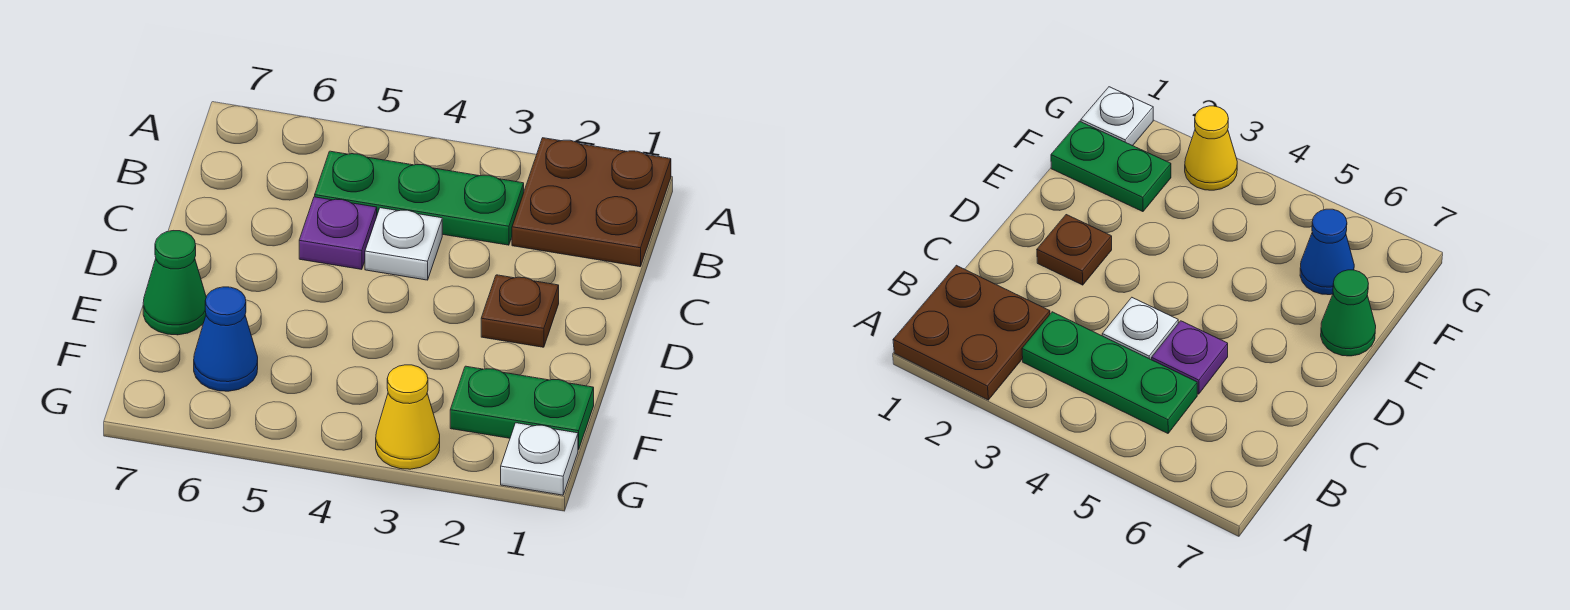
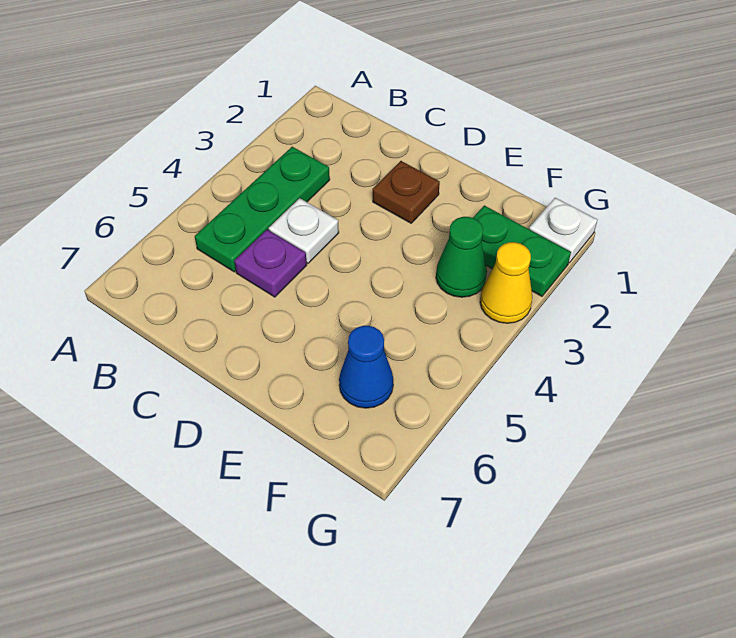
brown plate A1:B2 level 1 -> none
green cone E7 level 1 -> green cone F3 level 1
green plate F1:F2 level 1 -> green plate F2:G2 level 1

